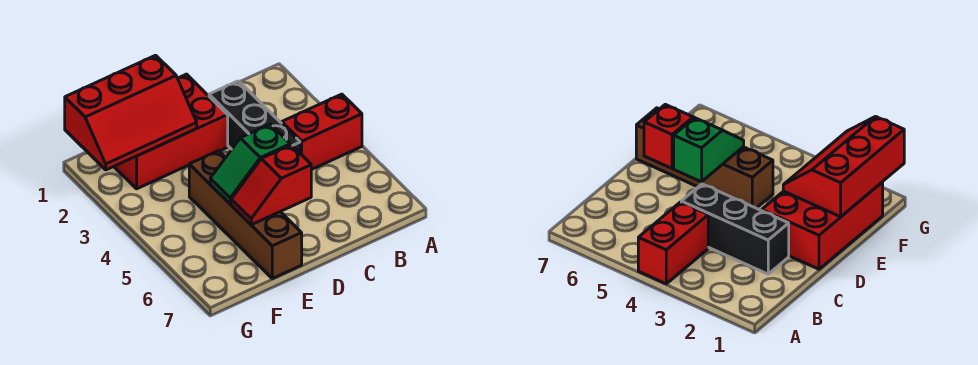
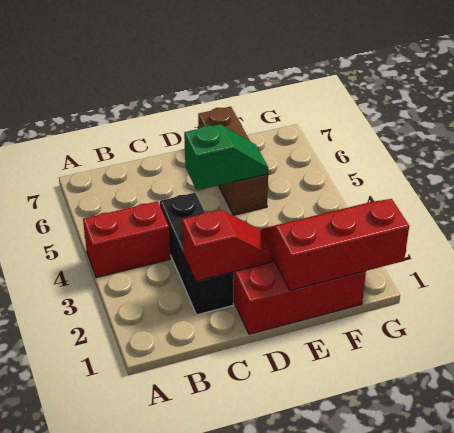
red slope D6:E6 level 2 top D -> red slope C2:D2 level 2 top C
brown brick E4:E7 level 1 -> brown brick E5:E7 level 1

